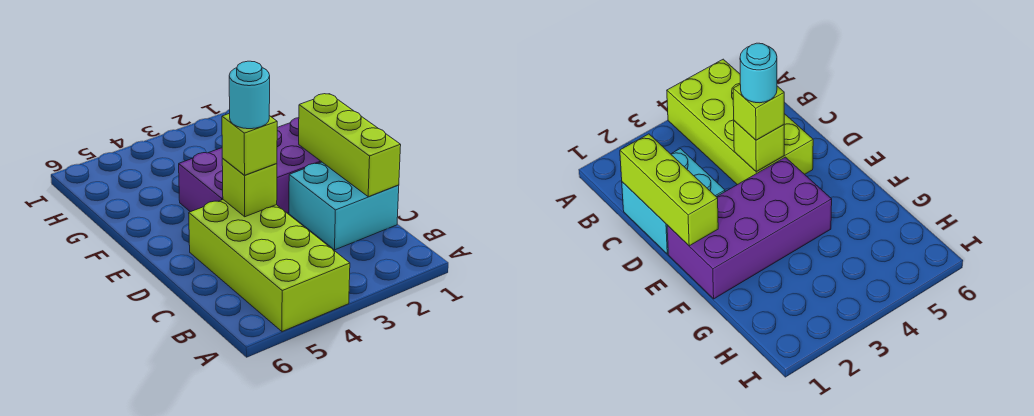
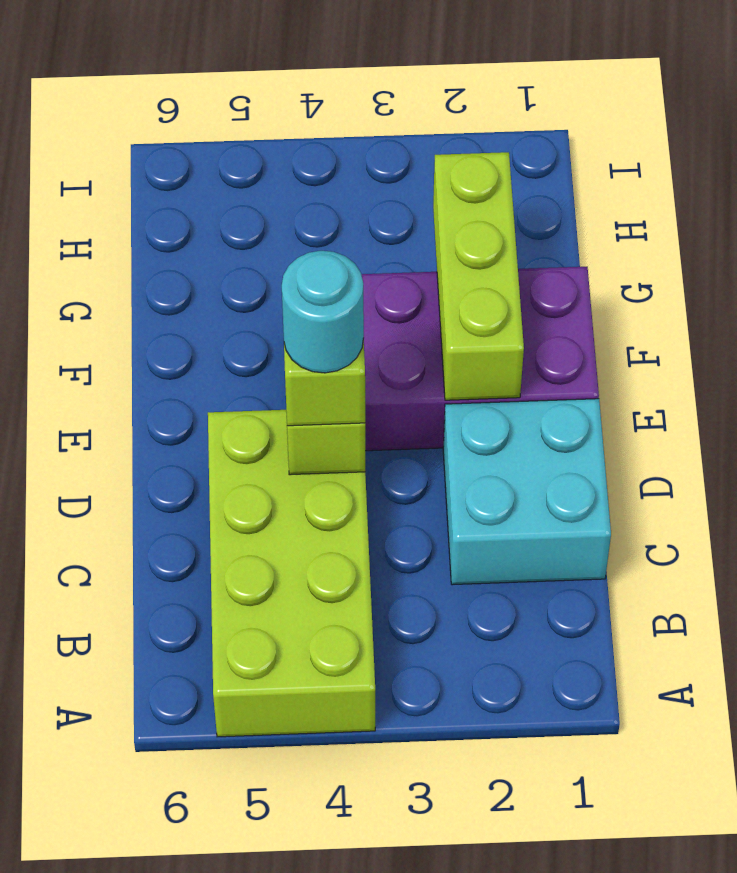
lime brick C1:E1 level 2 -> lime brick E2:G2 level 2

